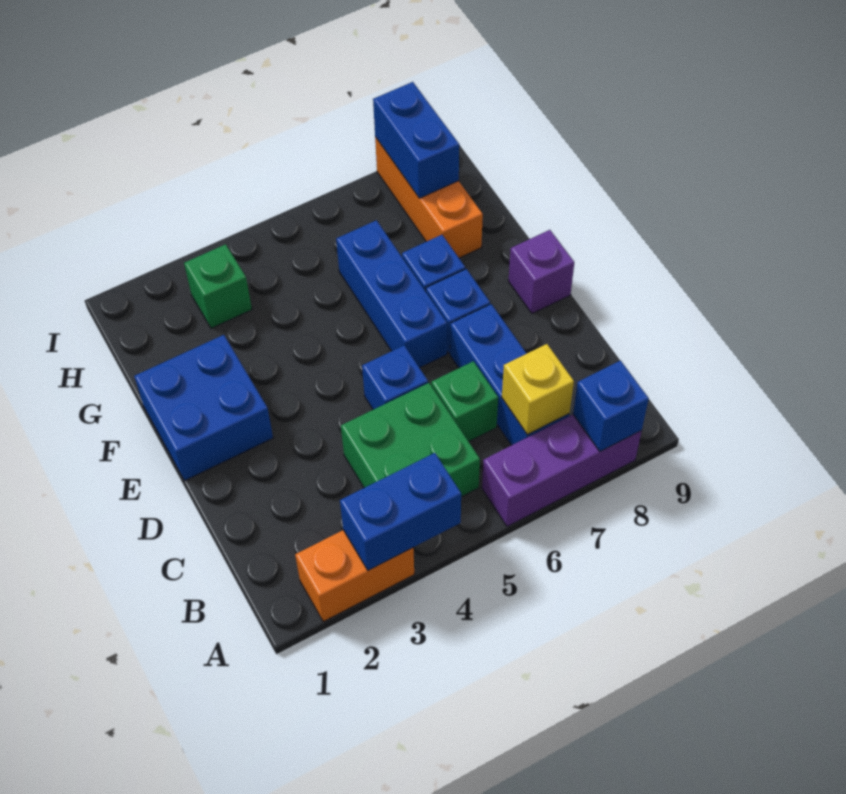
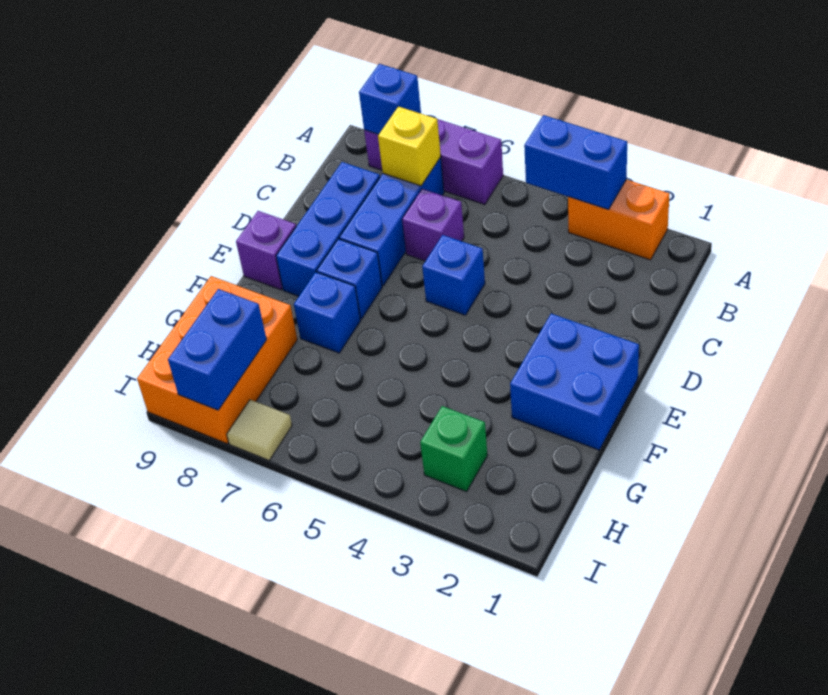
green brick B4:C5 level 1 -> none
green brick C6 level 1 -> purple brick C6 level 1
blue brick E6:G6 level 1 -> blue brick C8:E8 level 1
orange brick G8:I8 level 1 -> orange brick G8:I9 level 1
none -> tan tile I7 level 1

